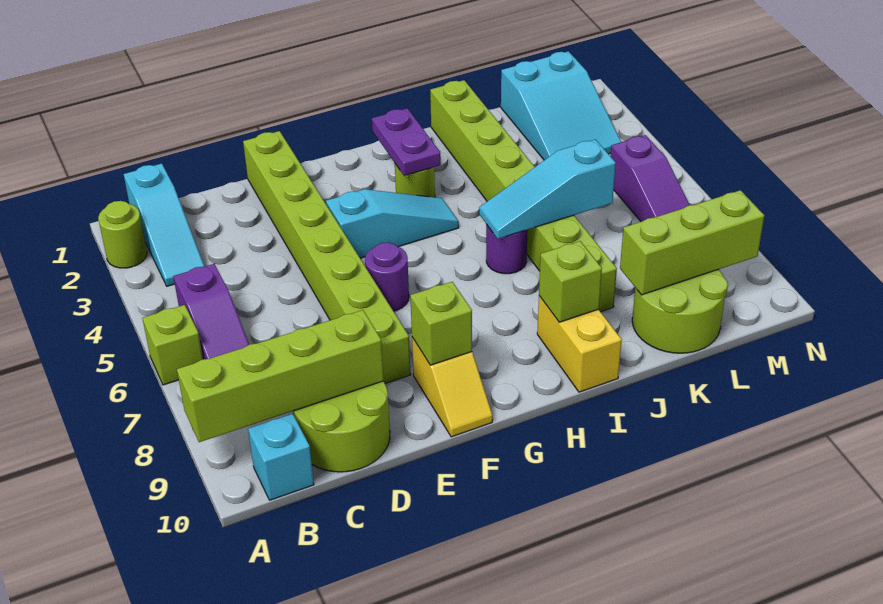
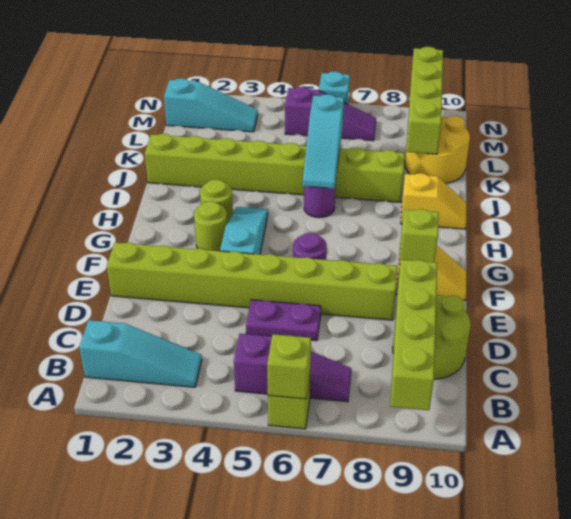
lime round brick A2 level 1 -> lime round brick G3 level 1
cyan brick B10 level 1 -> cyan brick N6 level 1
purple plate H2:H3 level 2 -> purple plate D5:D6 level 1
yellow brick I9:I10 level 1 -> yellow slope I9:I10 level 1 top 9
lime brick I9 level 2 -> lime brick A6 level 2
lime round brick K9:L10 level 1 -> yellow round brick K9:L10 level 1
lime brick K9:M9 level 2 -> lime brick K9:N9 level 2
cyan slope L1:M3 level 1 top 1 -> cyan slope M1:M3 level 1 top 1

